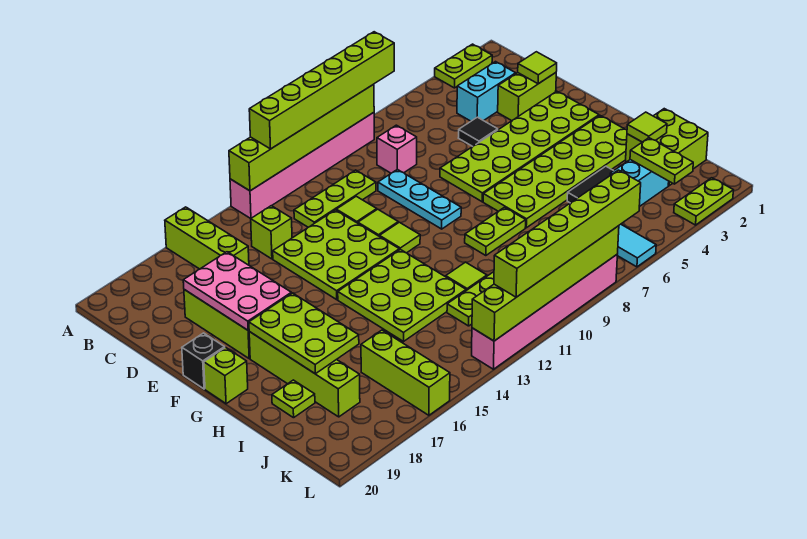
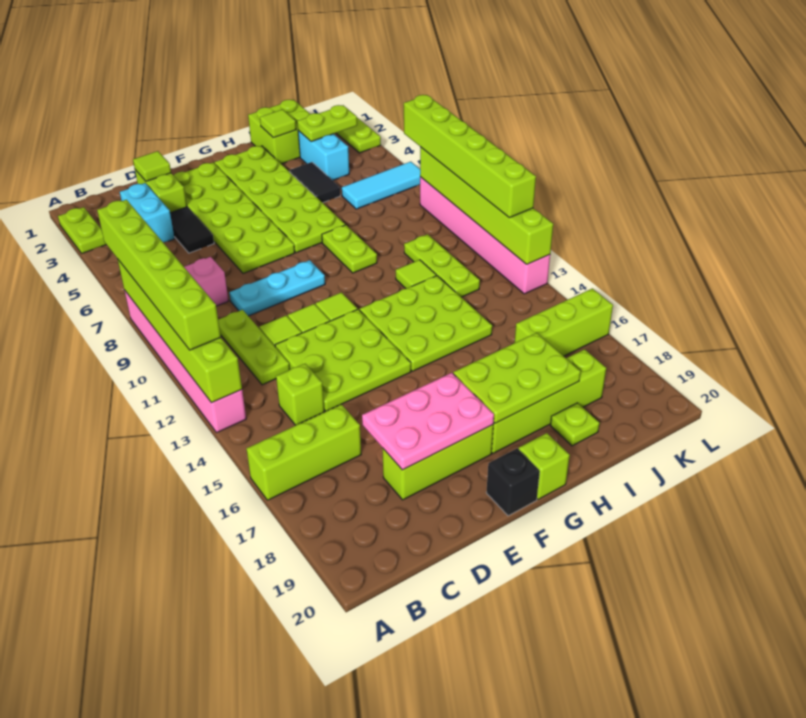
black tile D5 level 1 -> black tile D4:D5 level 1

